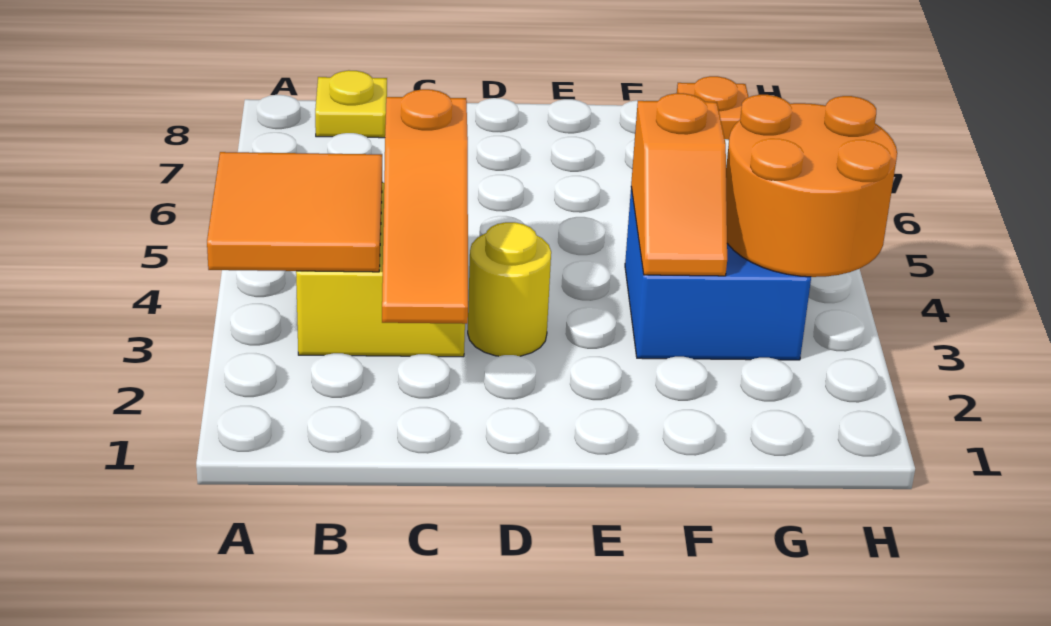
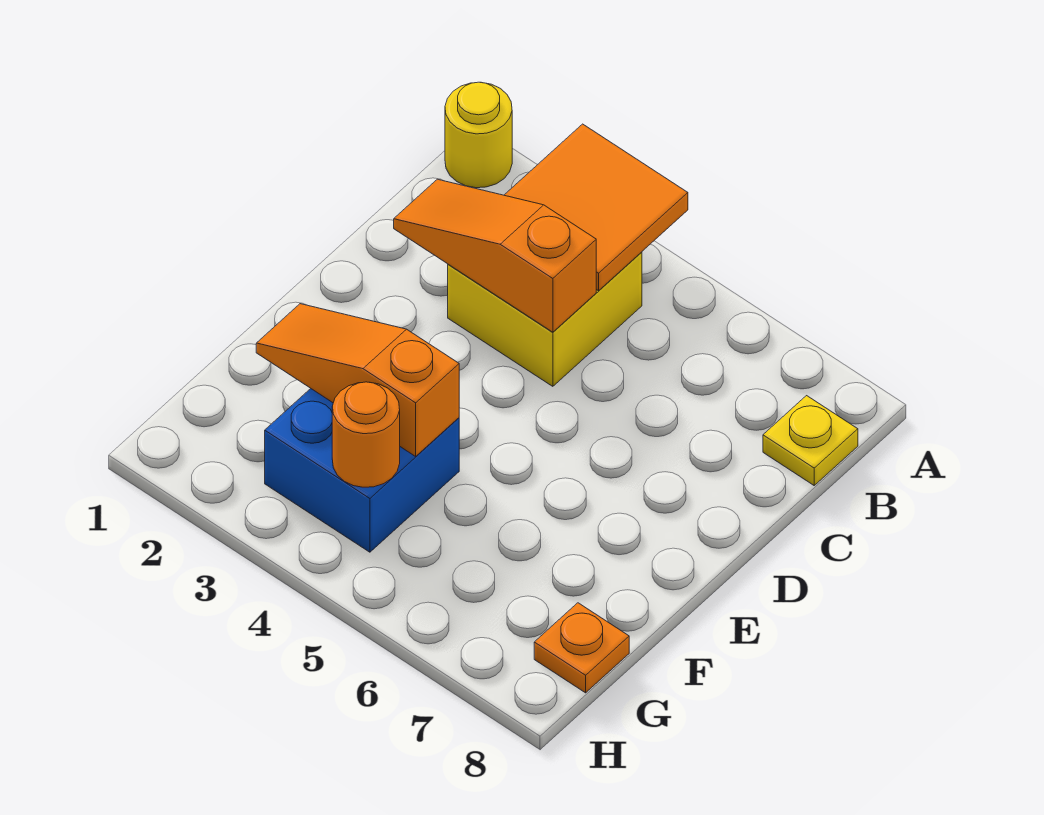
yellow round brick D3 level 1 -> yellow round brick A1 level 1
orange slope F3:F4 level 2 top 4 -> orange slope F2:F4 level 2 top 4
orange round brick G3:H4 level 2 -> orange round brick G4 level 2

